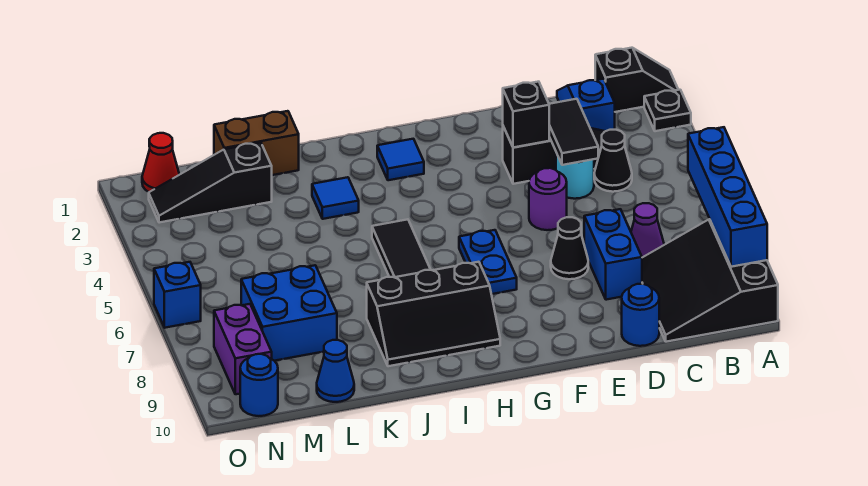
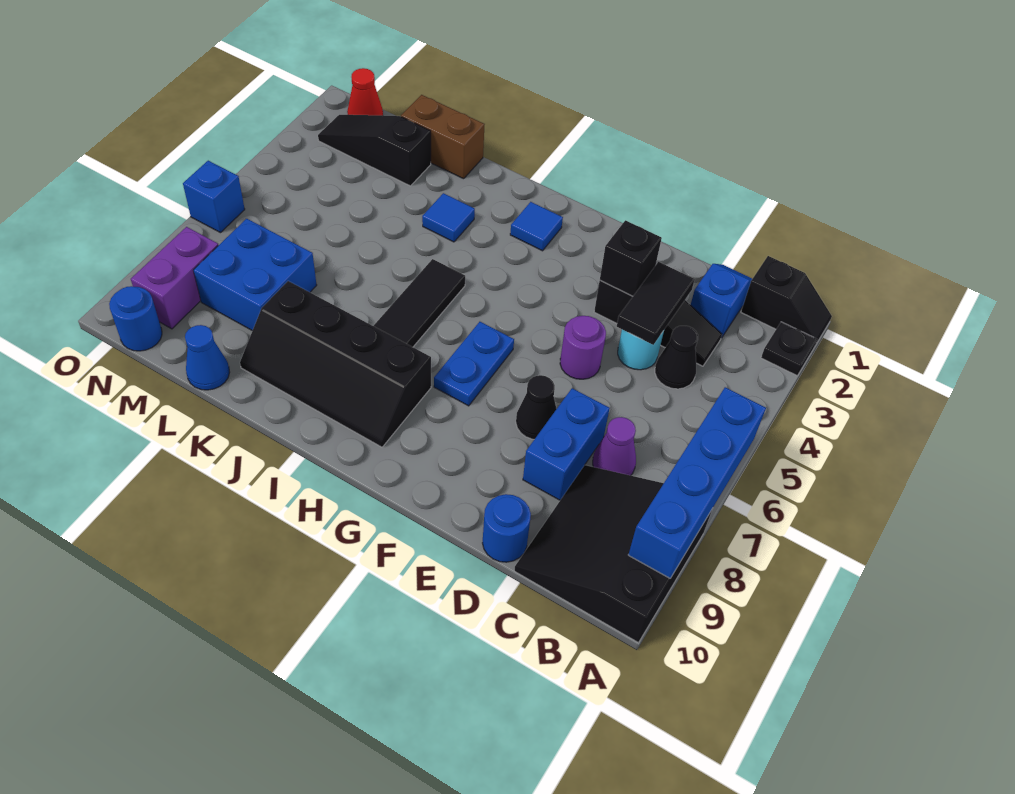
black slope H8:J9 level 1 top 8 -> black slope H8:K9 level 1 top 8

